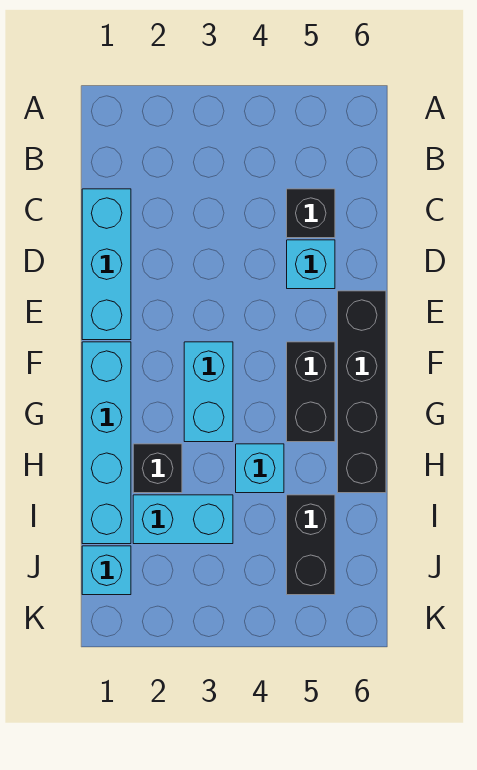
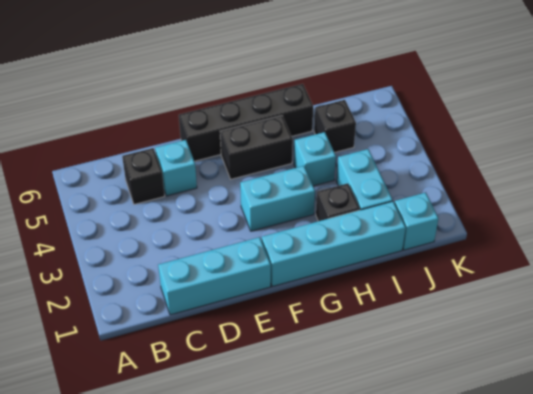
black brick I5:J5 level 1 -> black brick I5 level 1

